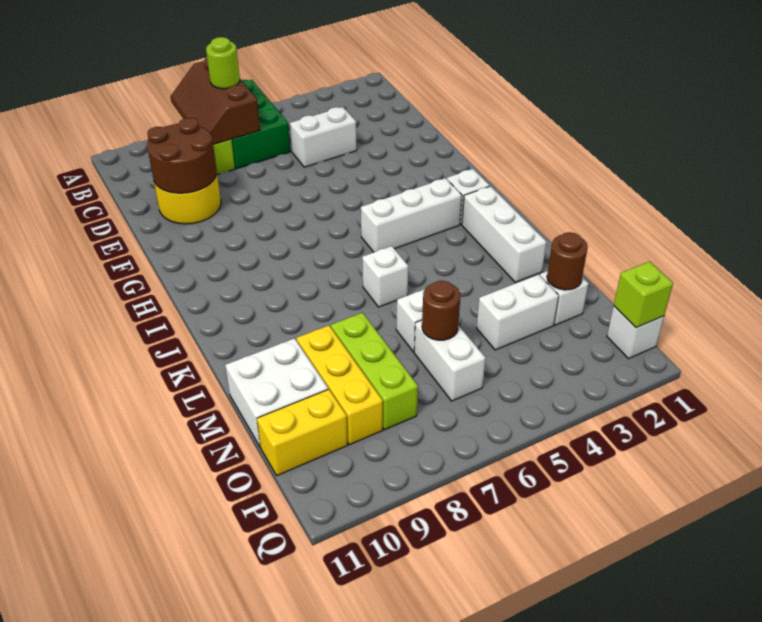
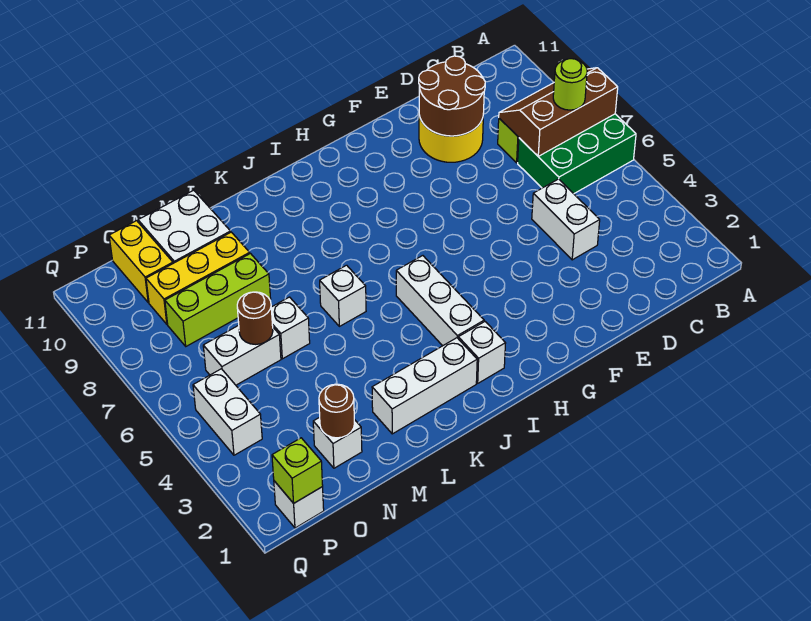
white brick N3:N4 level 1 -> white brick P4:P5 level 1

